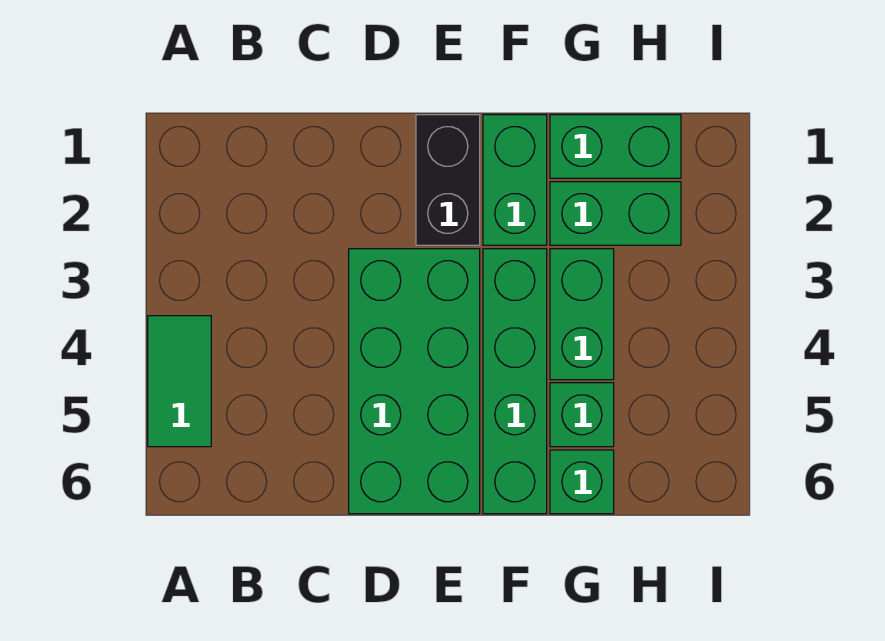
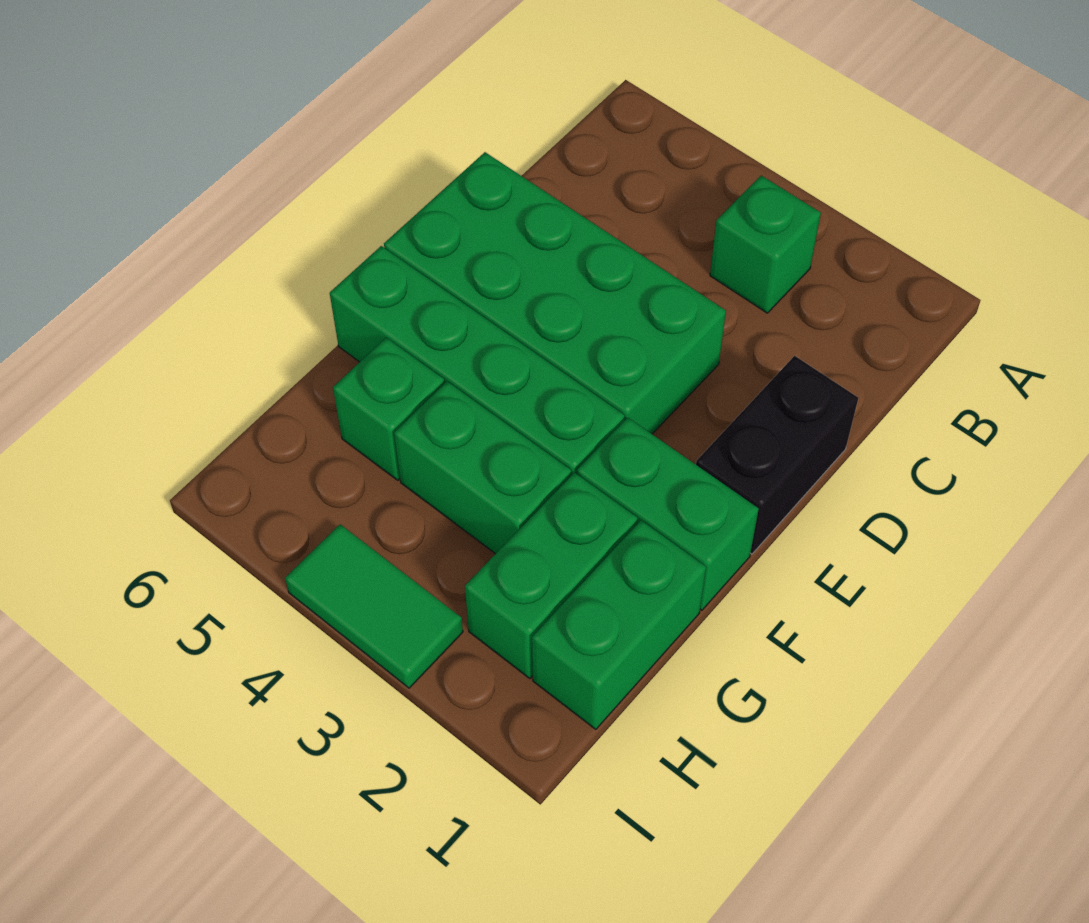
green tile A4:A5 level 1 -> green tile I3:I4 level 1
black brick E1:E2 level 1 -> black brick D1:E1 level 1
green brick G6 level 1 -> green brick B3 level 1

